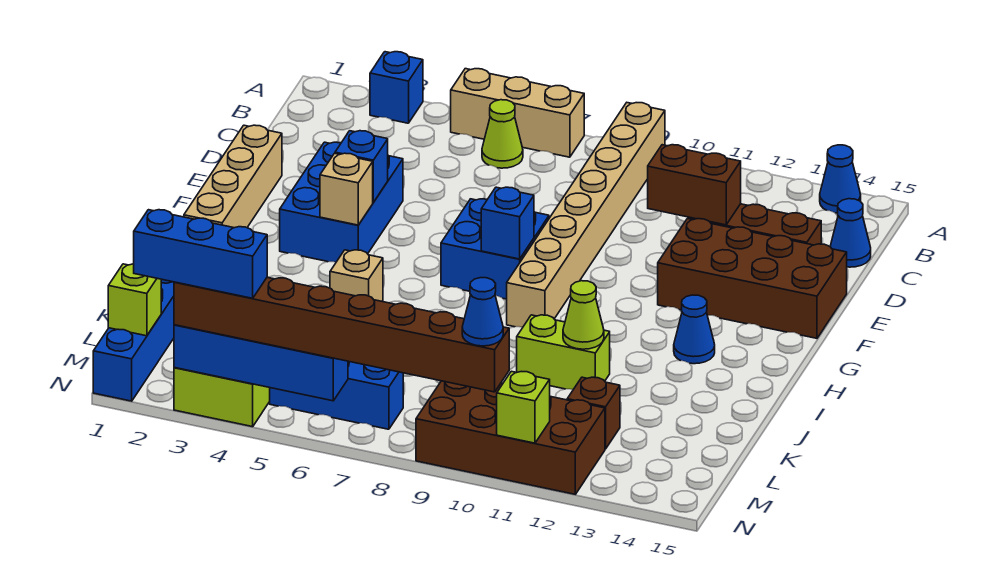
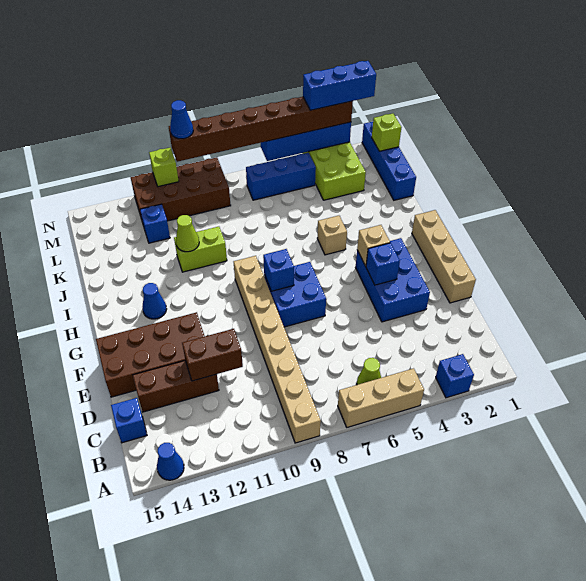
blue cone C15 level 1 -> blue brick C15 level 1
brown brick L12 level 1 -> blue brick L12 level 1

